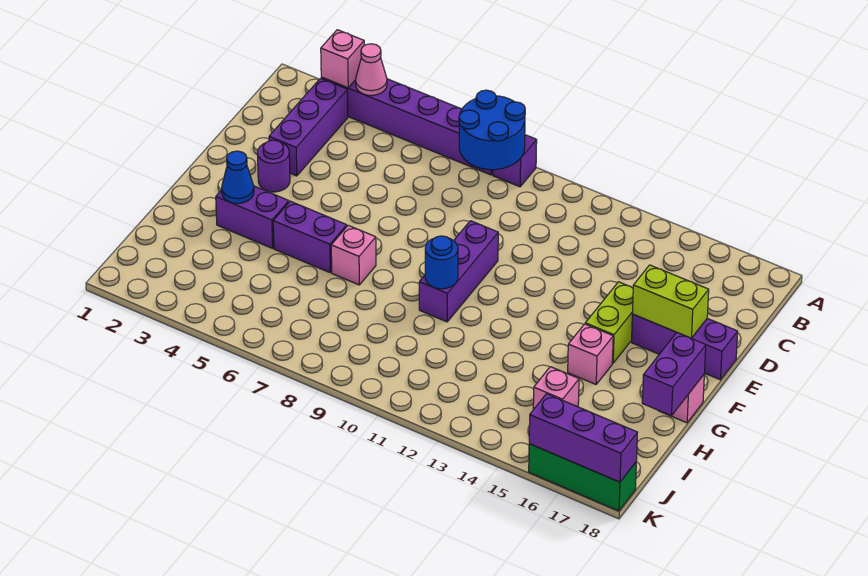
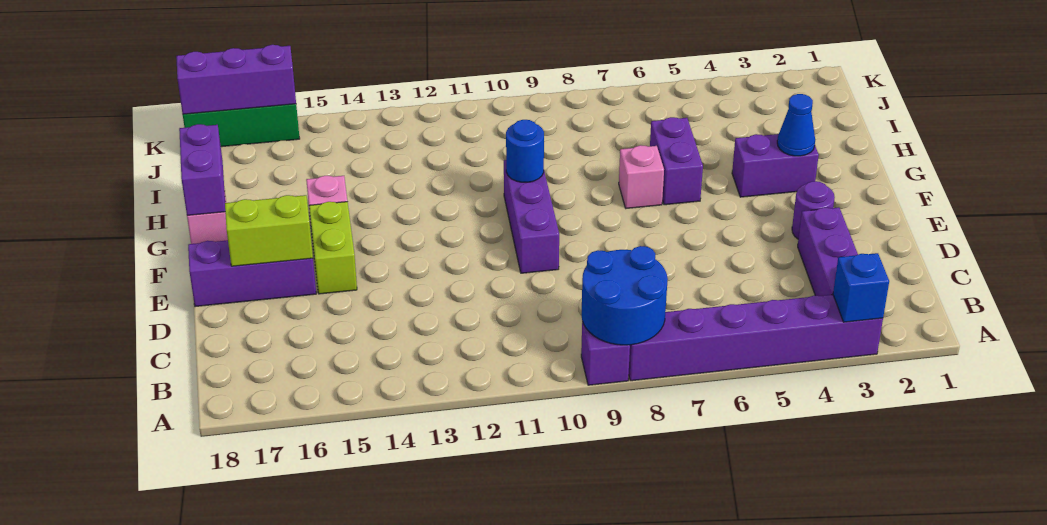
pink brick A3 level 2 -> blue brick A3 level 2
pink cone A4 level 2 -> none
purple brick G5:G6 level 1 -> purple brick G6:H6 level 1
pink brick I15 level 1 -> none

